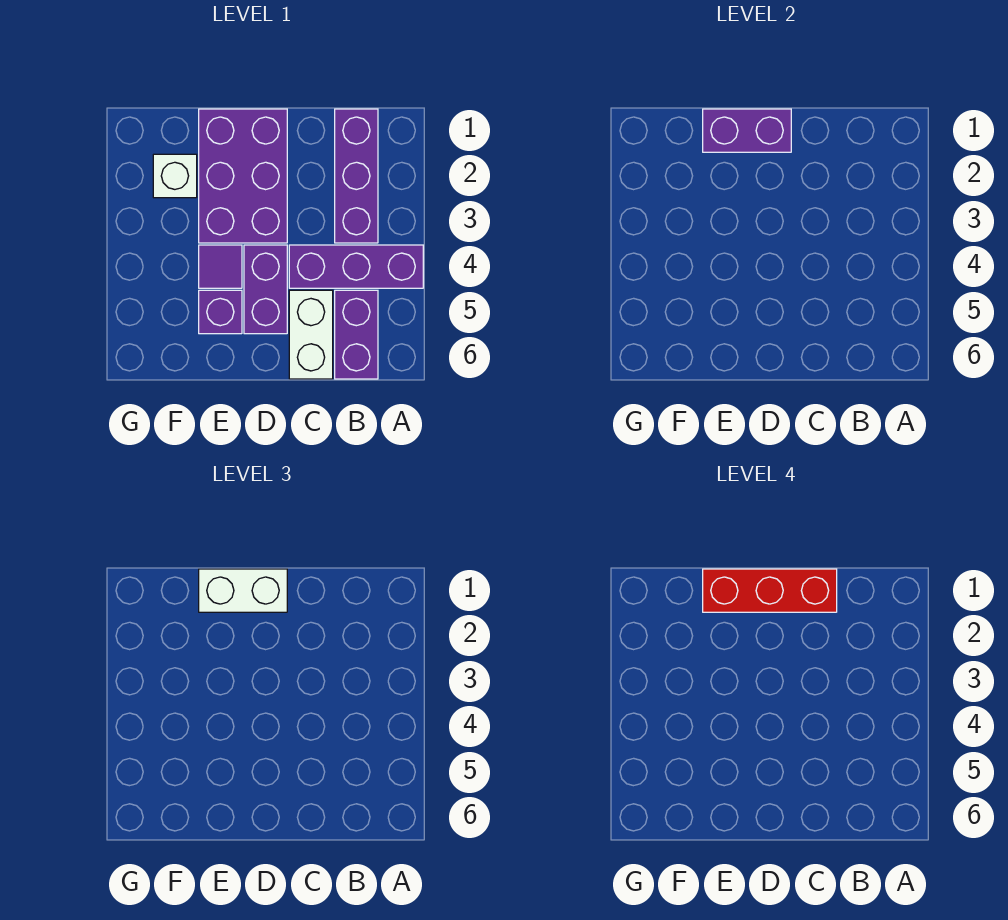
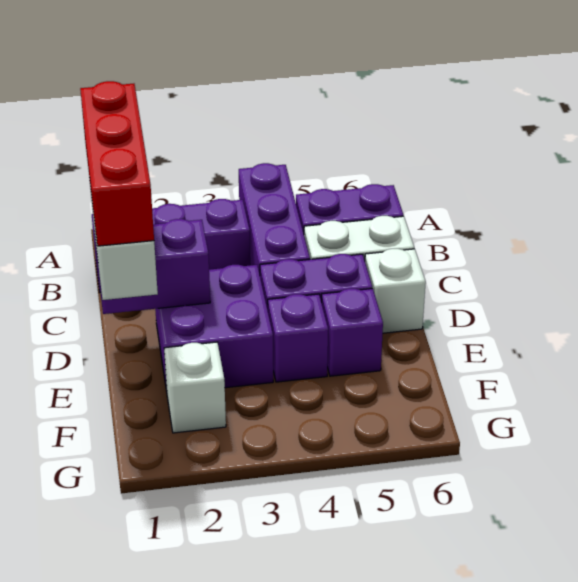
purple brick D1:E3 level 1 -> purple brick D2:E3 level 1
purple brick D1:E1 level 2 -> purple brick D1:D2 level 2
none -> white brick D6 level 1
purple tile E4 level 1 -> purple brick E4 level 1

